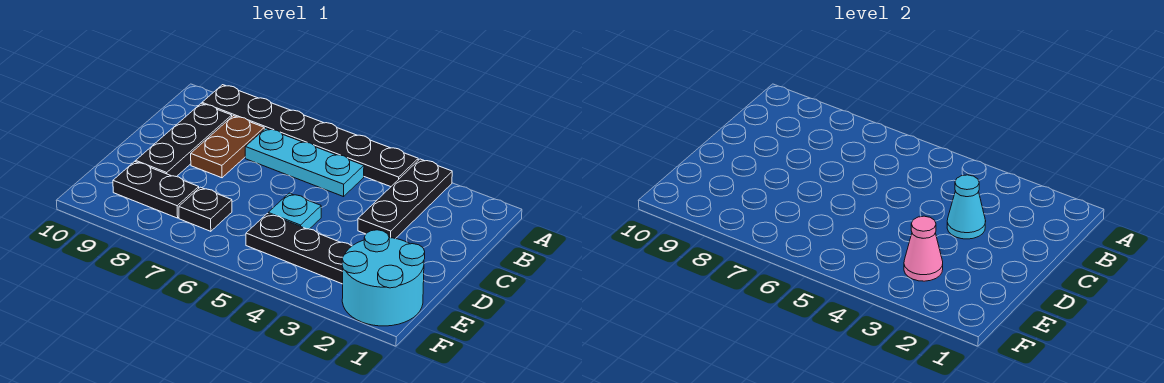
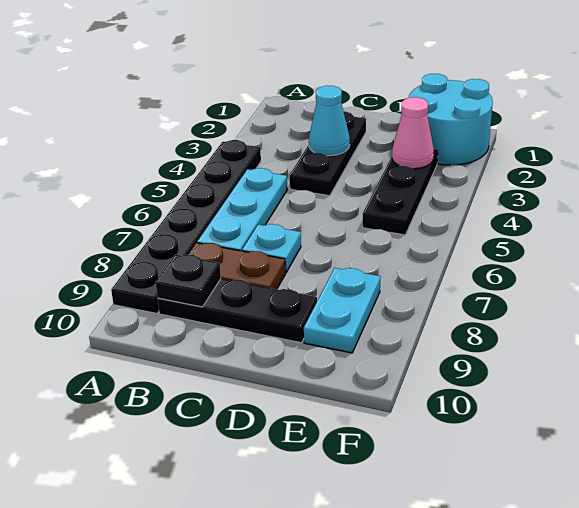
black plate A3:C3 level 1 -> black plate C2:C4 level 1
cyan plate D5 level 1 -> cyan plate C7 level 1
black plate E7 level 1 -> black plate B9 level 2
black plate E8:E9 level 1 -> cyan plate E8:E9 level 1

